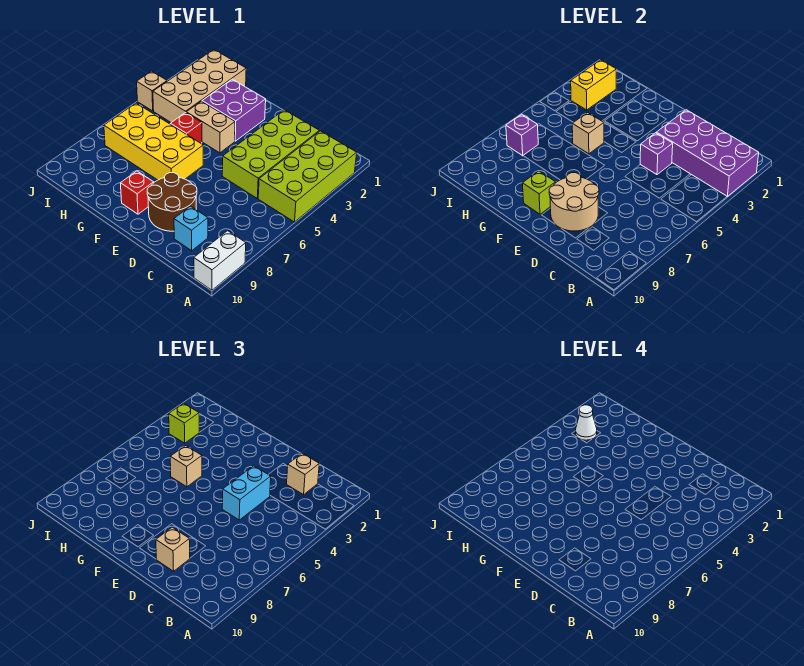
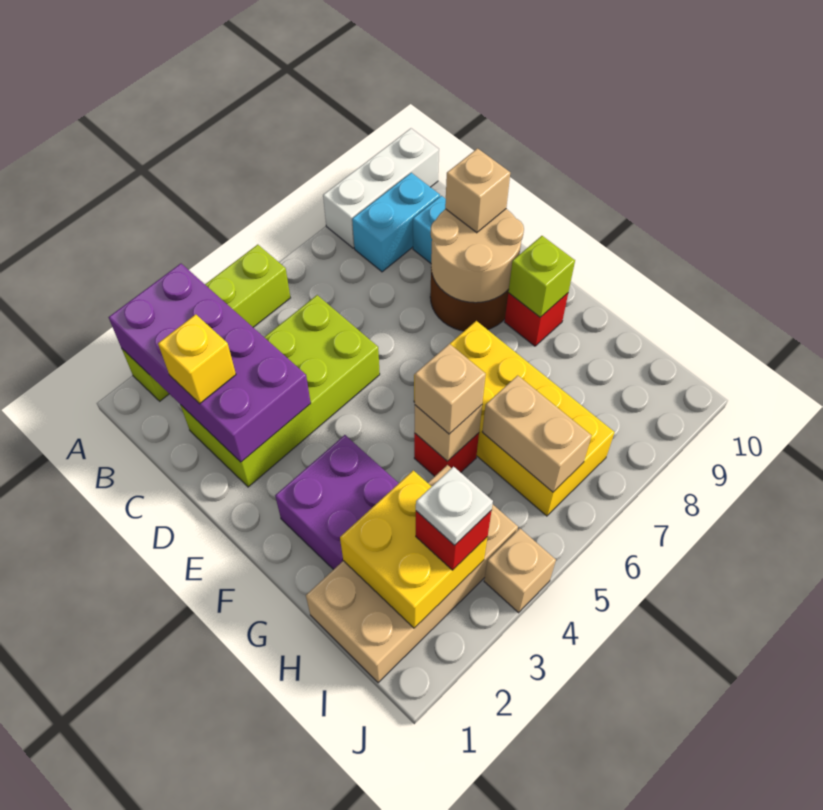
lime brick A2:B5 level 1 -> lime brick A2:A5 level 1
white brick A9:A10 level 1 -> white brick A8:A10 level 1
tan brick C2 level 3 -> yellow brick C2 level 3
purple brick D4 level 2 -> none
cyan brick D4:D5 level 3 -> cyan brick B8:B9 level 1
tan brick F4:G4 level 1 -> tan brick H6:I6 level 2
yellow brick I2:I3 level 2 -> yellow brick H2:I3 level 2
lime brick I3 level 3 -> red brick I3 level 3
white cone I3 level 4 -> white plate I3 level 4
purple brick I7 level 2 -> none

